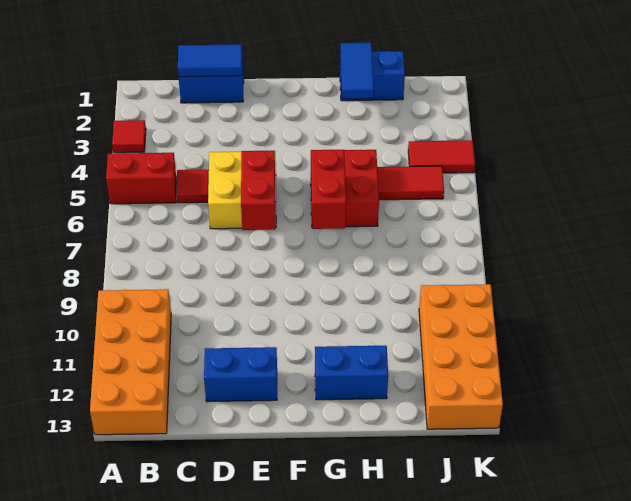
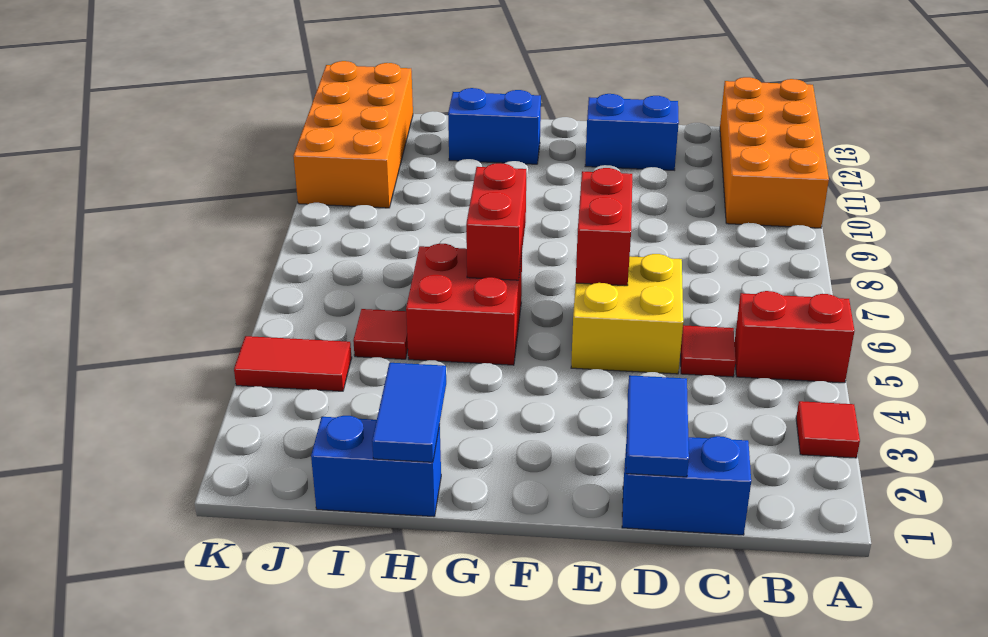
blue tile C1:D1 level 2 -> blue tile D1:D2 level 2
red tile I5:J5 level 1 -> red tile I5 level 1

